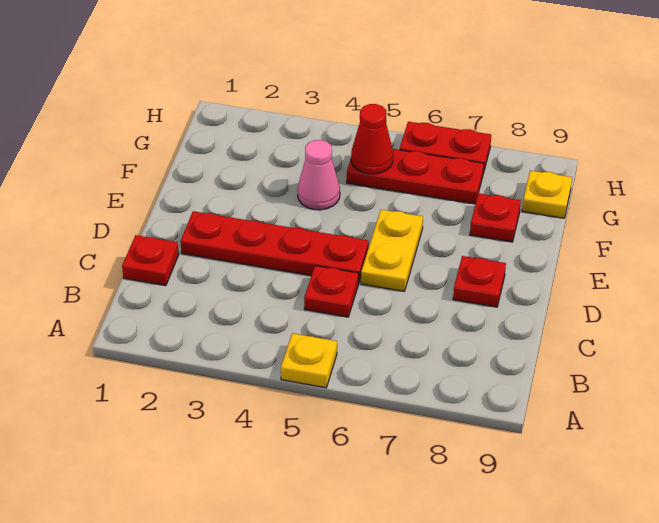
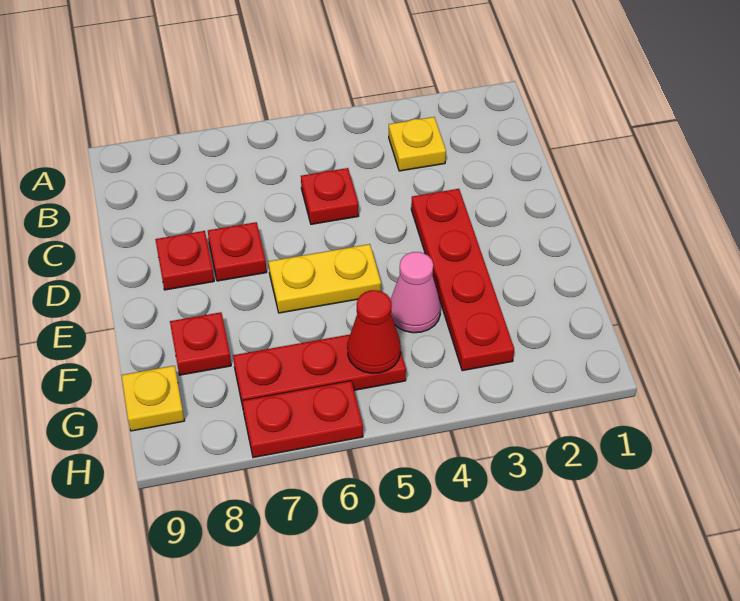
yellow plate A5 level 1 -> yellow plate B3 level 1
red plate C1 level 1 -> red plate D7 level 1
red plate D2:D5 level 1 -> red plate D3:G3 level 1
yellow plate D6:E6 level 1 -> yellow plate E5:E6 level 1

